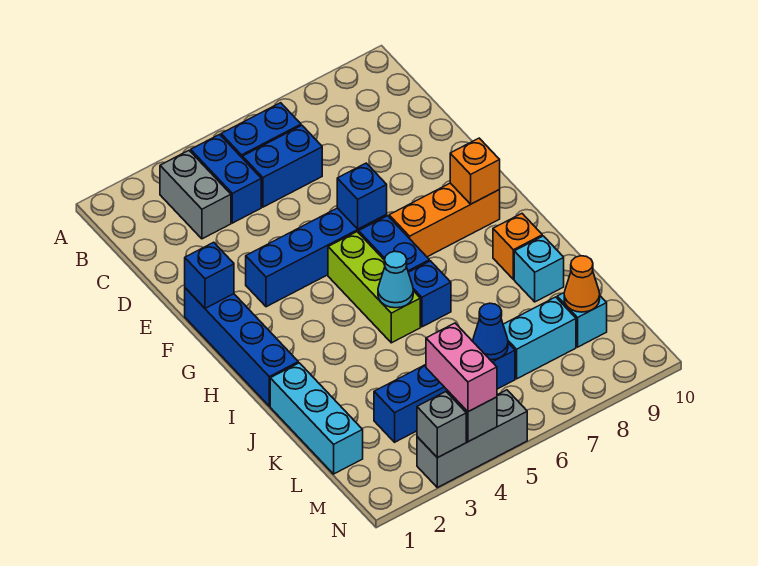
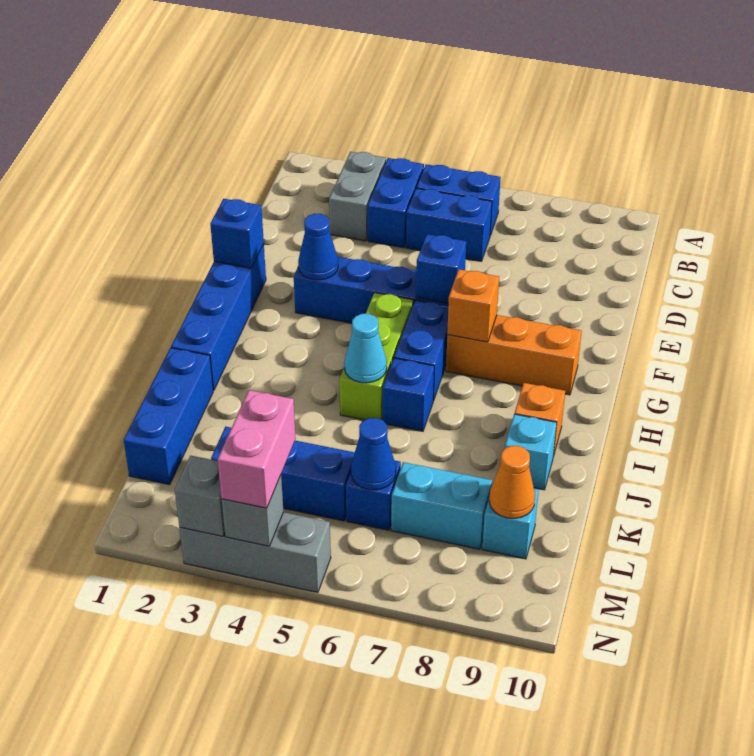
none -> blue cone F3 level 2
orange brick G9 level 2 -> orange brick G7 level 2
cyan brick J1:L1 level 1 -> blue brick J1:L1 level 1

